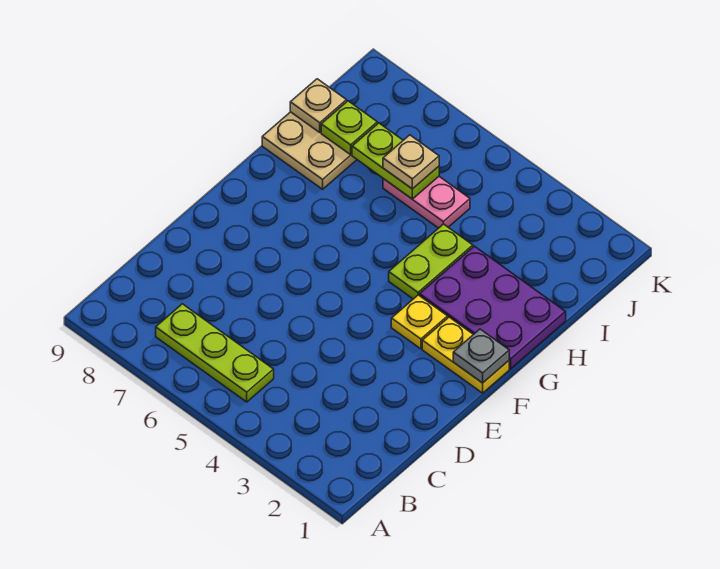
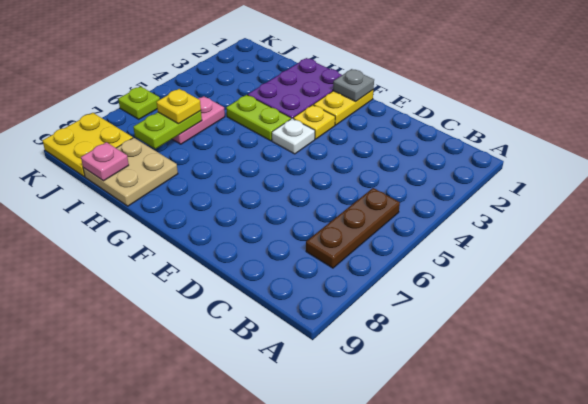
lime plate B5:B7 level 1 -> brown plate B5:B7 level 1
none -> white plate F4 level 1
tan plate I6 level 3 -> yellow plate I6 level 3
lime plate I8 level 2 -> lime plate K6 level 1
tan plate I9 level 2 -> pink plate I9 level 2
none -> yellow plate J8:K9 level 1

